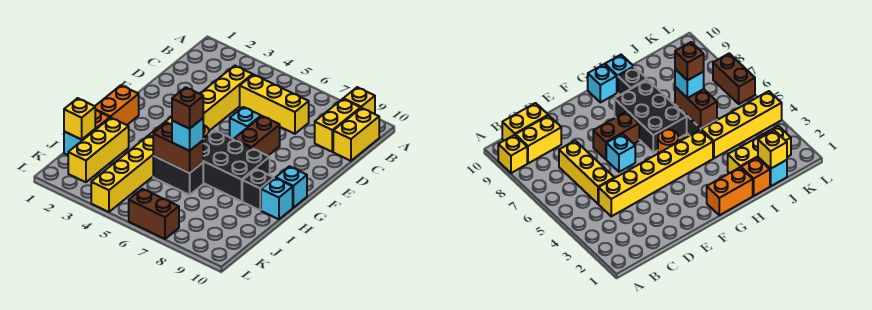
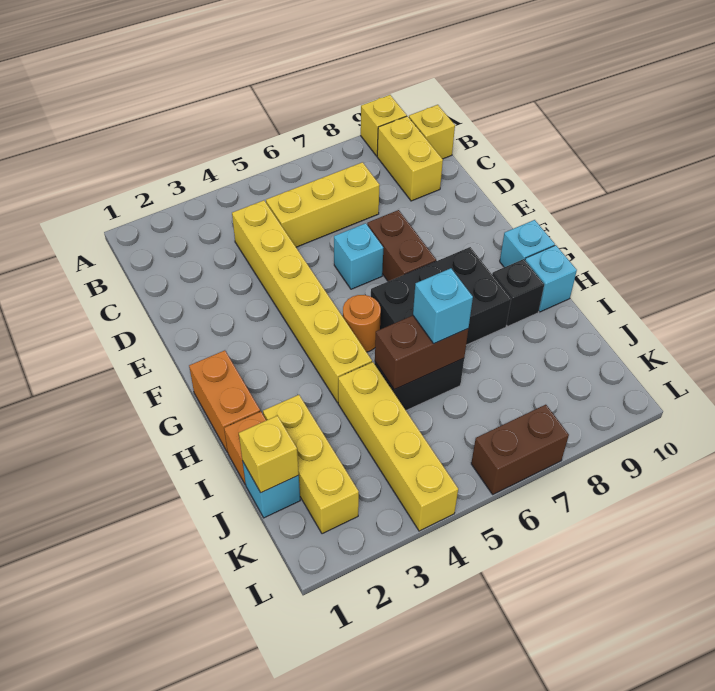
yellow brick B10:C10 level 1 -> yellow brick B10 level 1
brown brick I6 level 4 -> none

